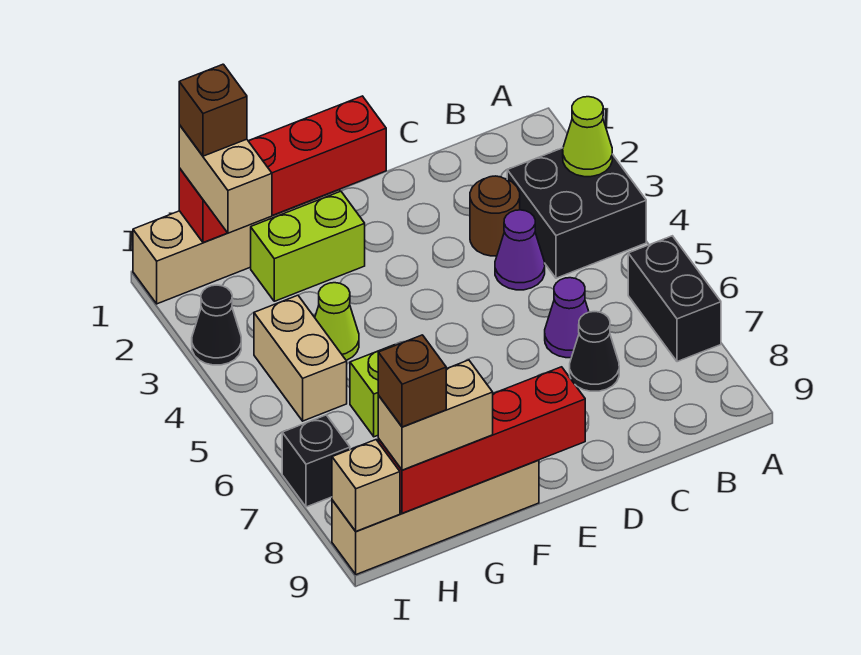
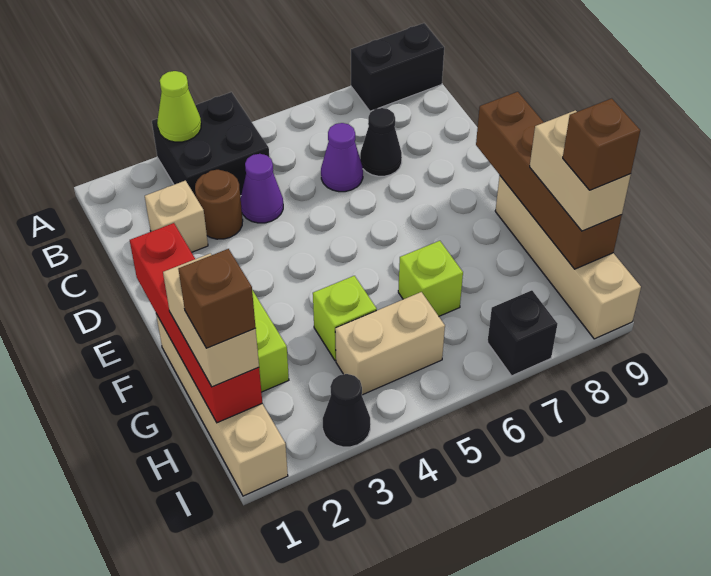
black brick A6:A7 level 1 -> black brick A8:A9 level 1
red brick E9:H9 level 2 -> brown brick E9:H9 level 2
lime cone G4 level 1 -> lime brick G4 level 1
tan brick H1:H2 level 3 -> tan brick G1:H1 level 3
tan brick I9 level 2 -> tan brick C2 level 1

